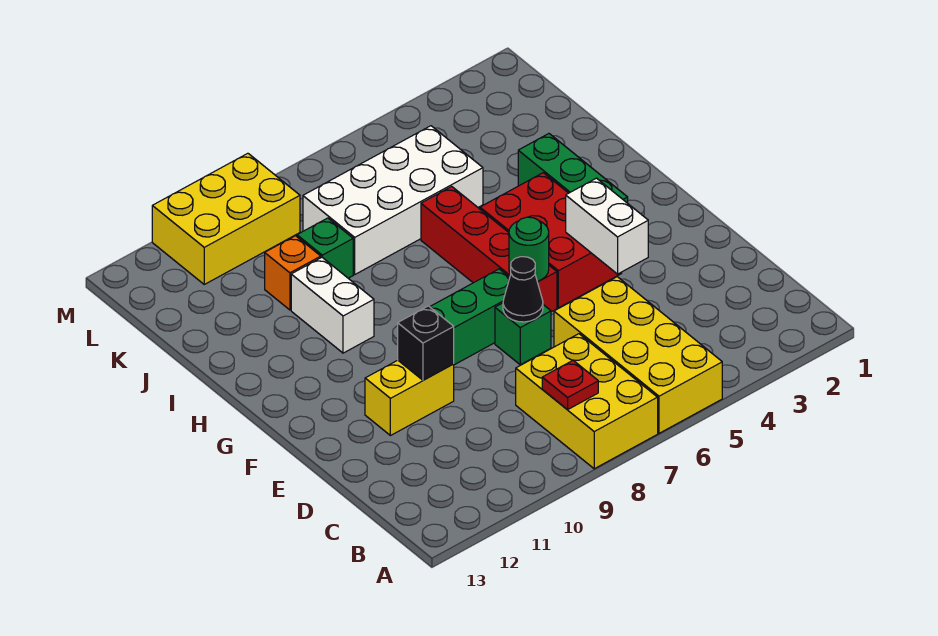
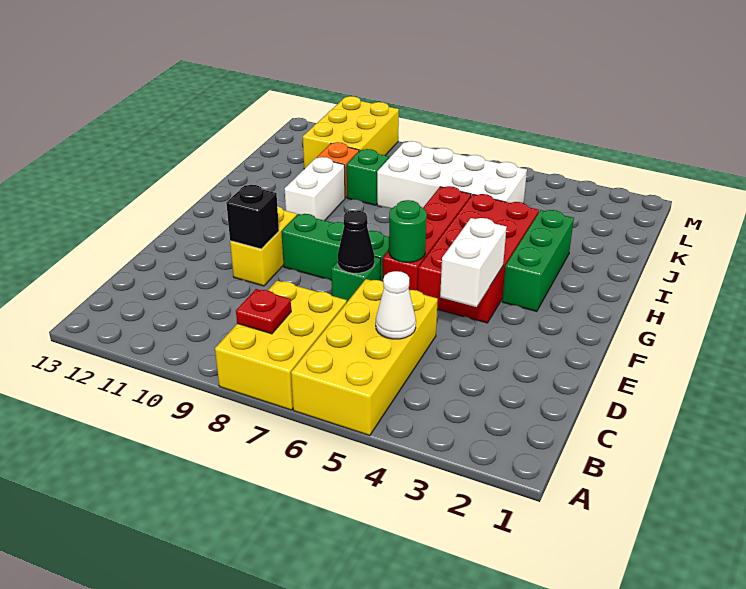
none -> white cone C5 level 2
yellow brick E10:E11 level 1 -> yellow brick E10:F10 level 1
red brick F4:H5 level 1 -> red brick F4:I5 level 1
yellow brick L9:M11 level 1 -> yellow brick K10:M11 level 1

